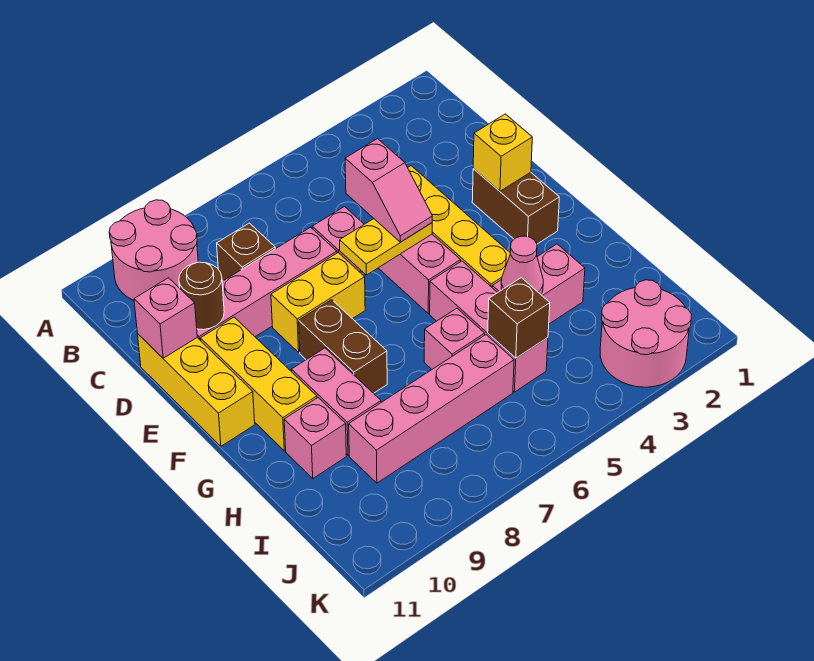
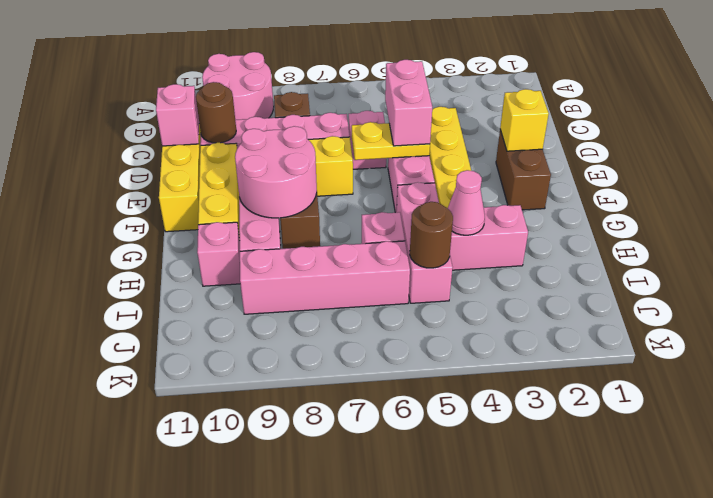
pink slope D5:E5 level 3 top D -> pink brick D5:E5 level 3
brown brick I5 level 2 -> brown round brick I5 level 2
pink round brick J2:K3 level 1 -> pink round brick F8:G9 level 2

